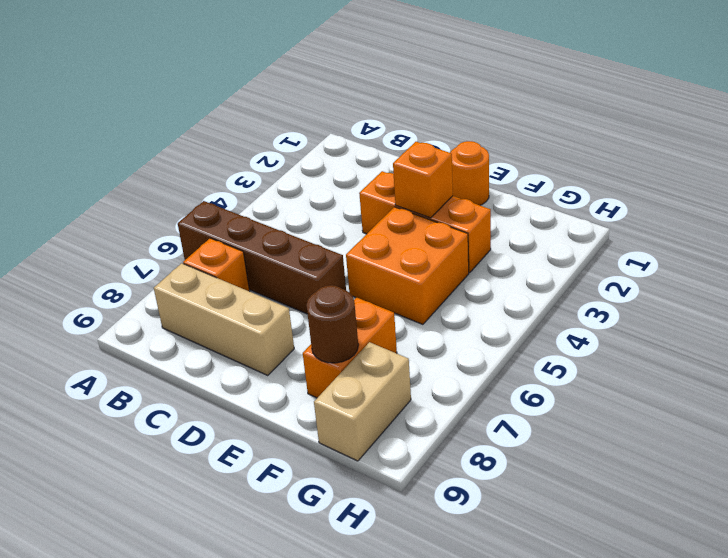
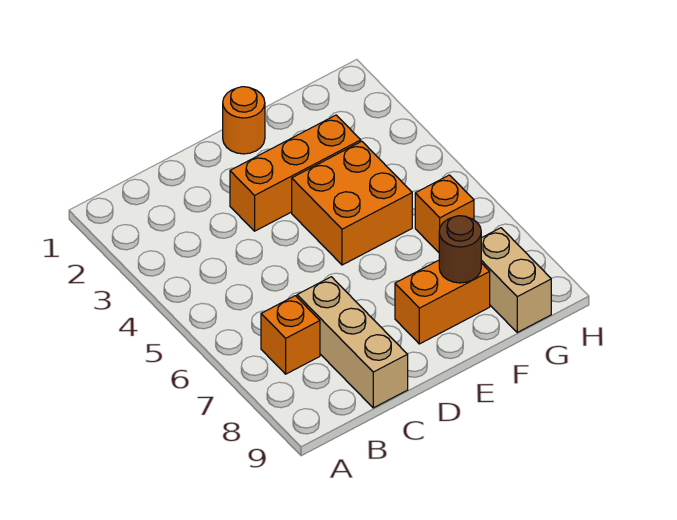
brown brick A6:D6 level 1 -> none
tan brick B8:D8 level 1 -> tan brick C7:C9 level 1
orange brick E3 level 2 -> orange brick G6 level 1
orange brick F7:F8 level 1 -> orange brick E8:F8 level 1

